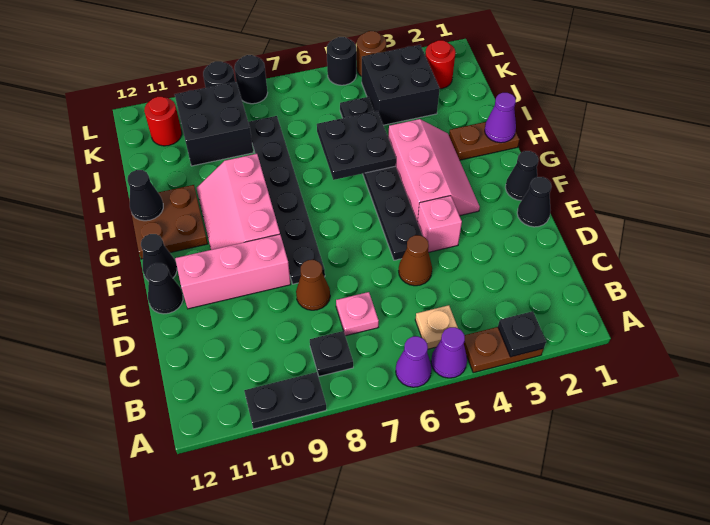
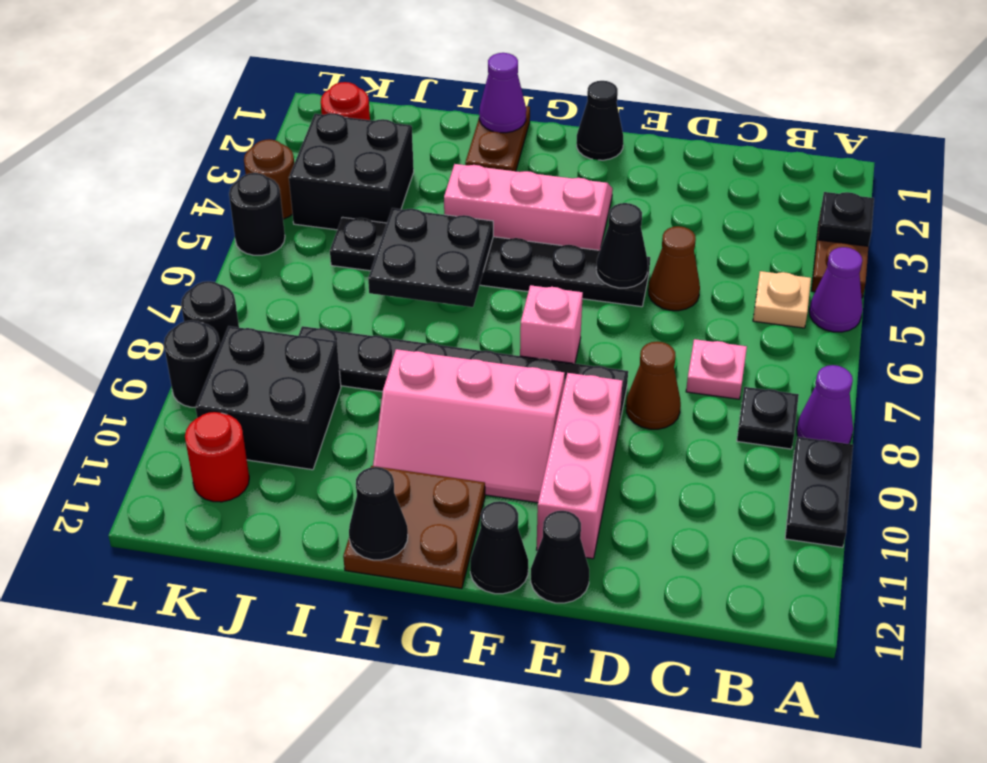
purple cone A6 level 1 -> purple cone A8 level 1
black cone E1 level 1 -> black cone E5 level 2
pink brick E4 level 1 -> pink brick F7 level 1

